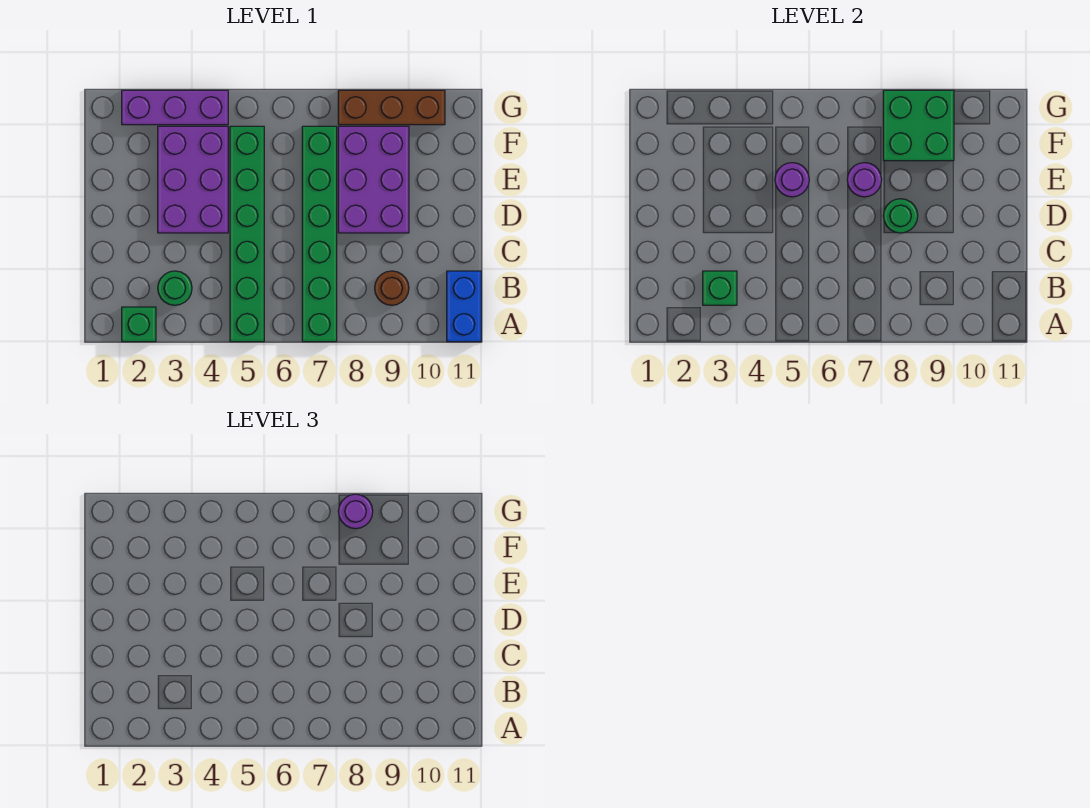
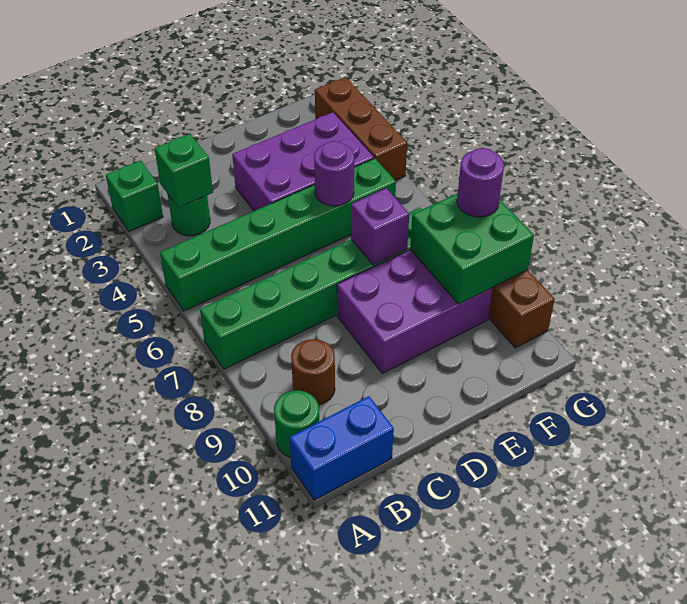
green round brick D8 level 2 -> green round brick A10 level 1
purple round brick E7 level 2 -> purple brick E7 level 2
purple brick G2:G4 level 1 -> brown brick G2:G4 level 1

